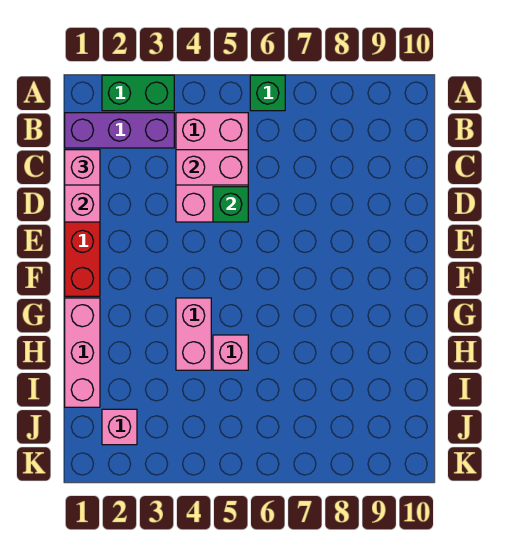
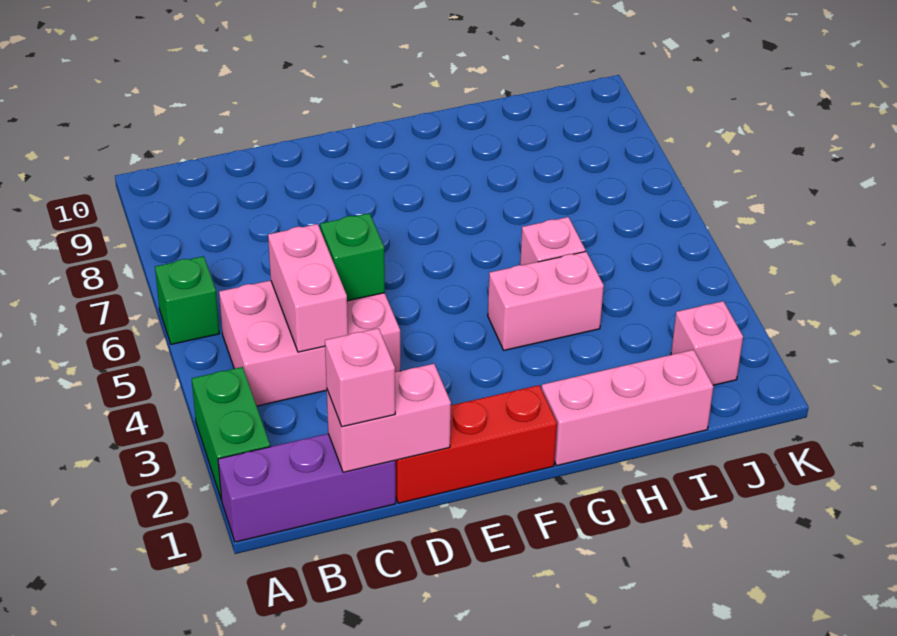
purple brick B1:B3 level 1 -> purple brick A1:C1 level 1

